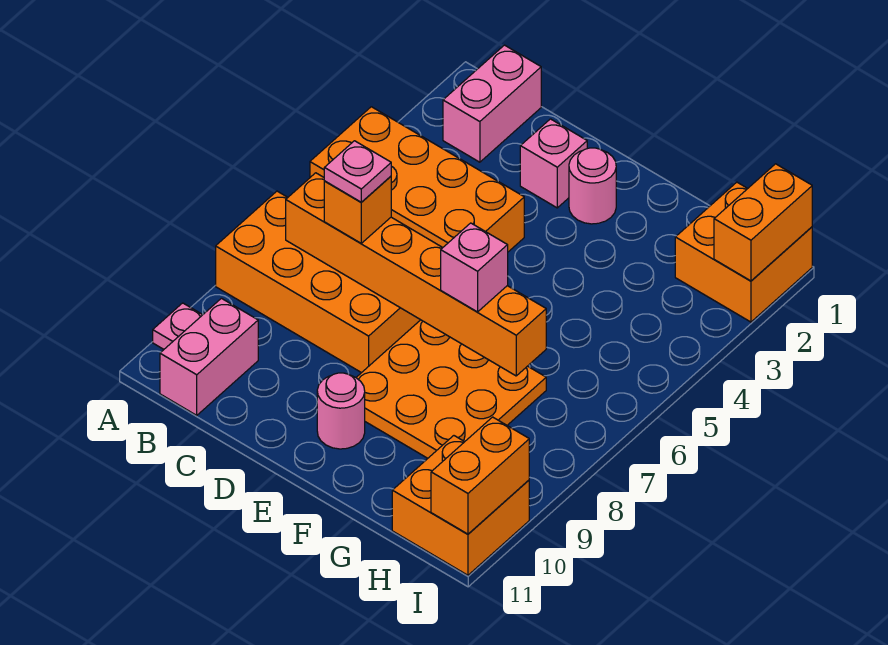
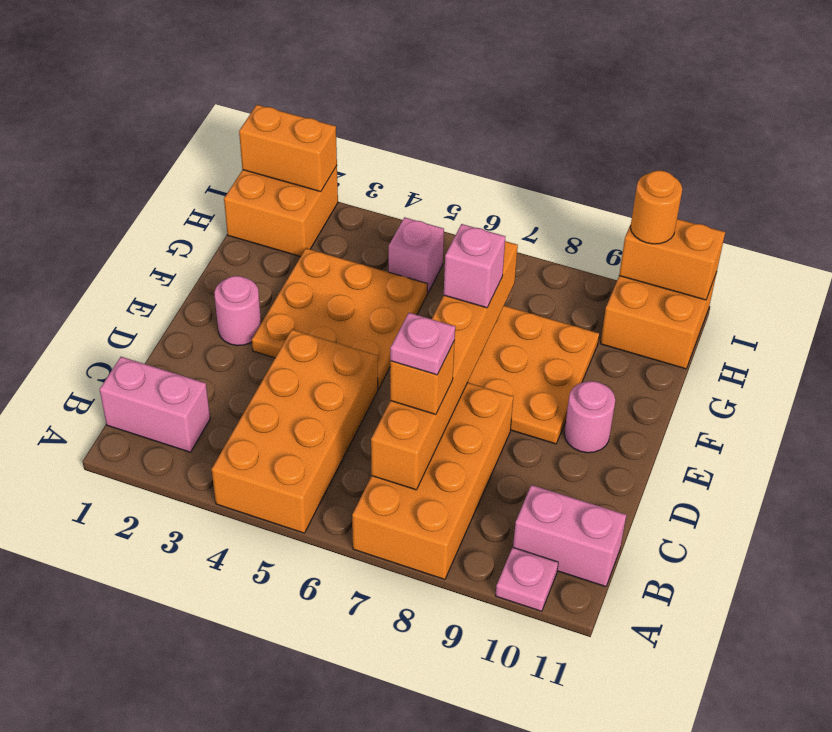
pink brick D2 level 1 -> pink brick H5 level 1
none -> orange plate E3:G5 level 1
none -> orange round brick I10 level 3

